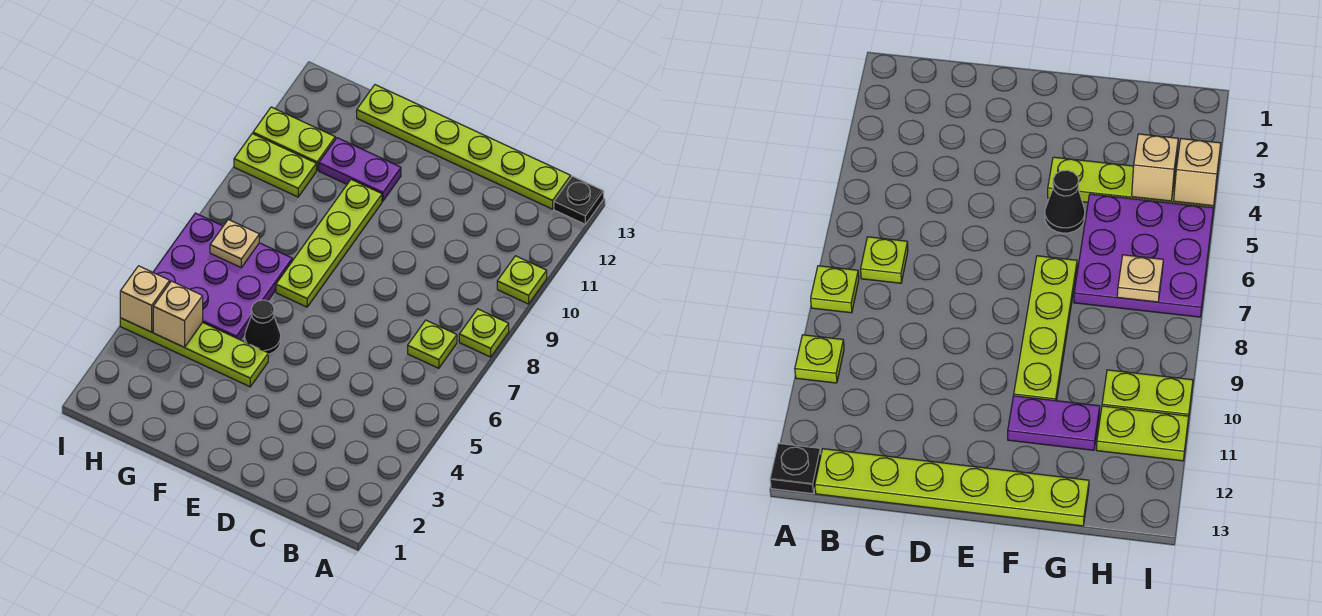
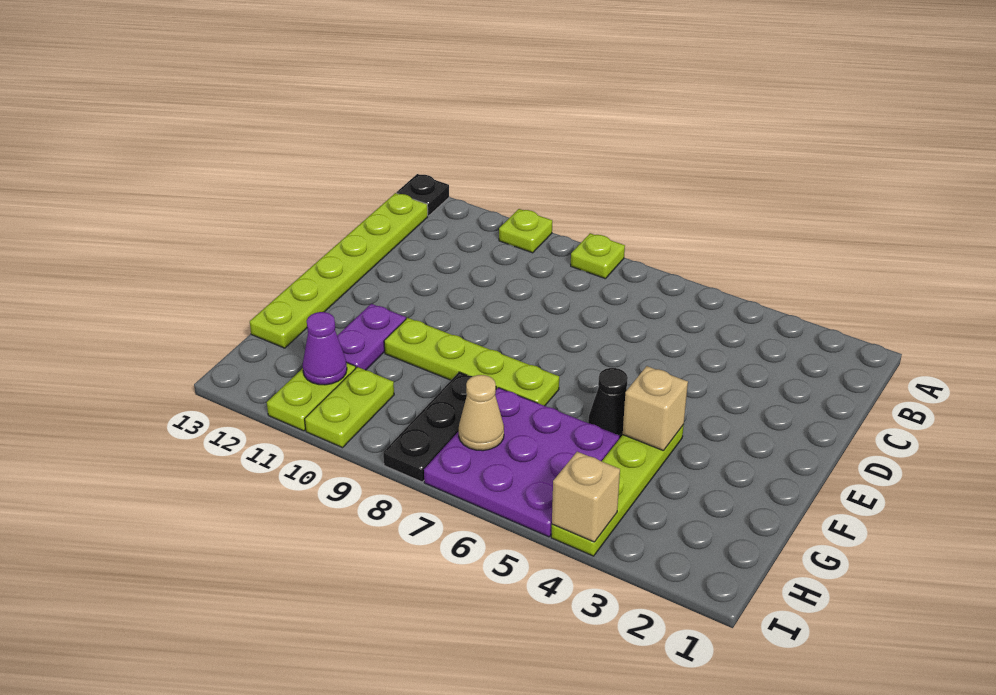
lime plate B7 level 1 -> none
none -> black plate G8:I8 level 1
tan brick H4 level 2 -> tan brick F4 level 2
tan plate H7 level 2 -> tan cone H7 level 2
none -> purple cone H11 level 2

